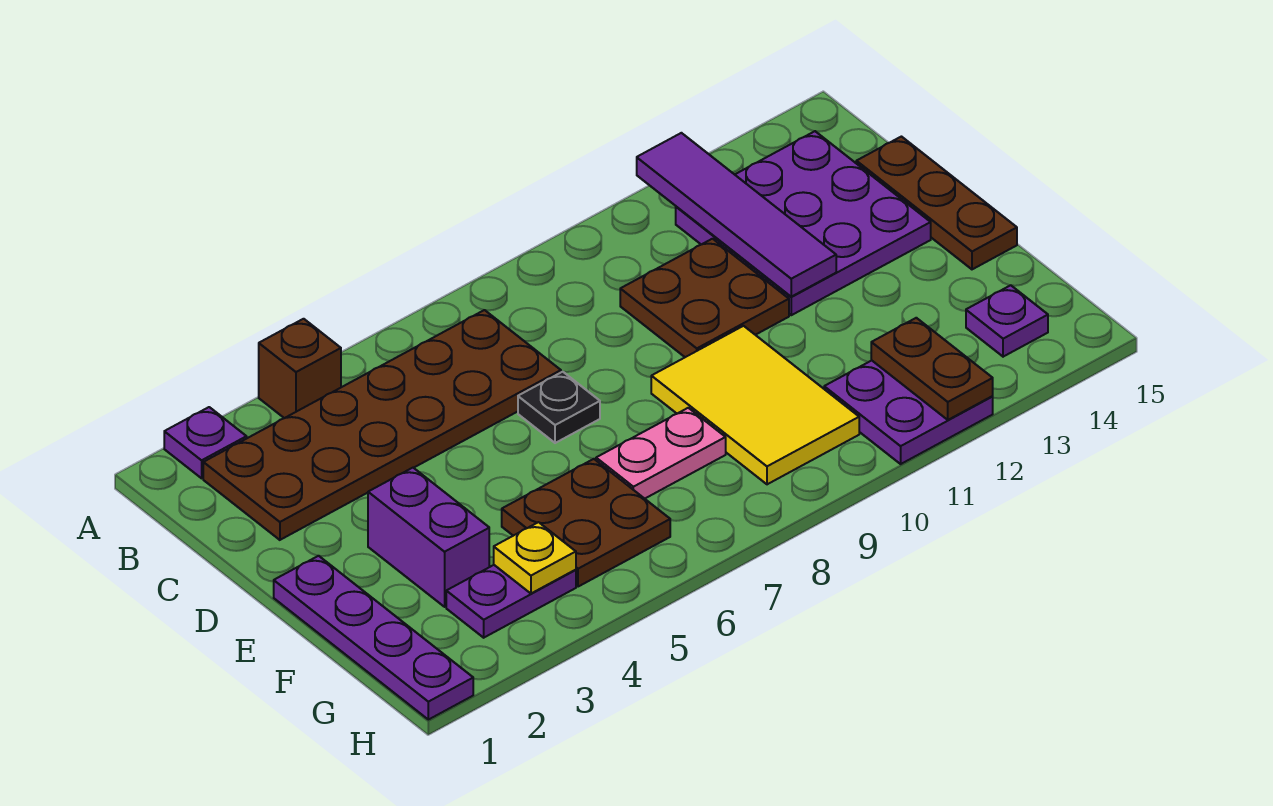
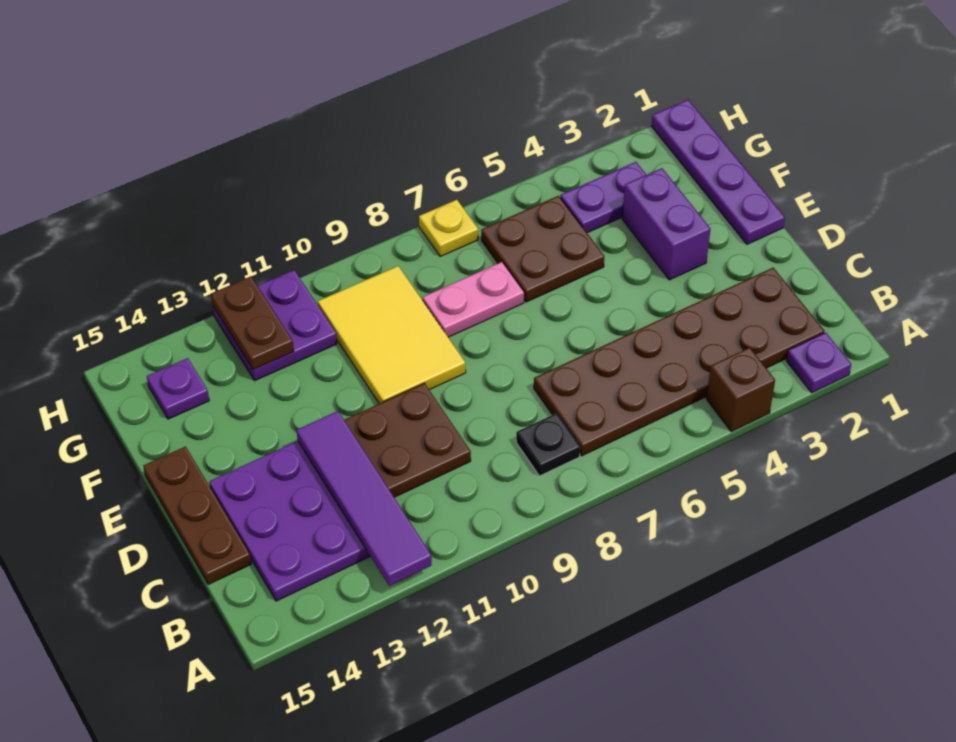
black plate D7 level 1 -> black plate B8 level 1
yellow plate G4 level 2 -> yellow plate H7 level 1

